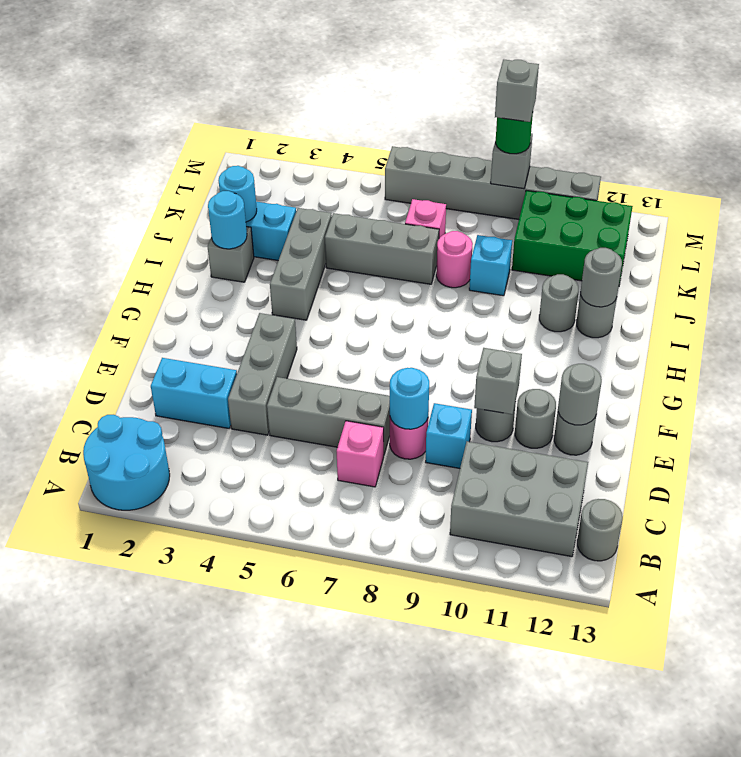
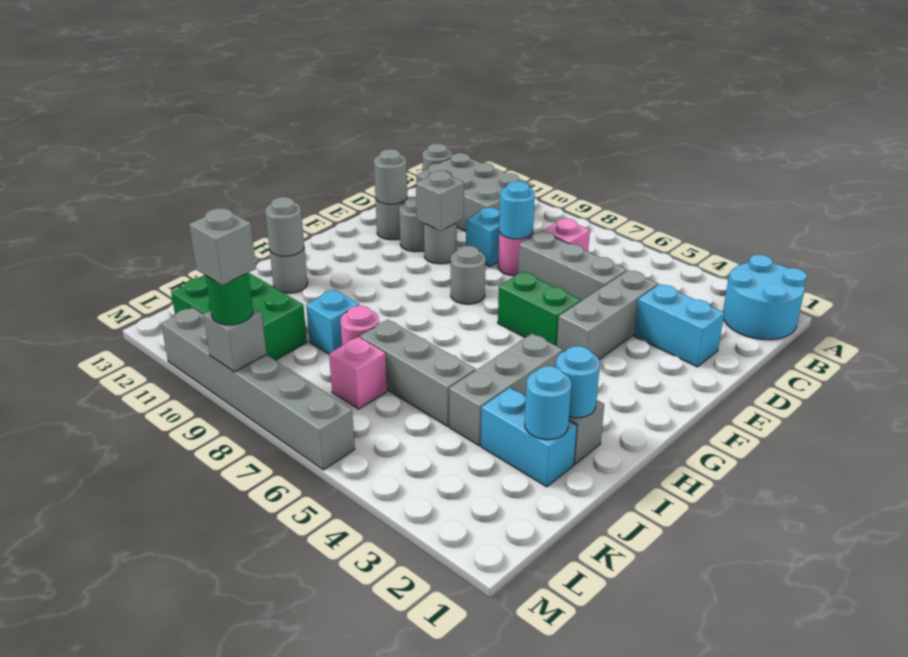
none -> green brick F5:F6 level 1
grey round brick I11 level 1 -> grey round brick F8 level 1

